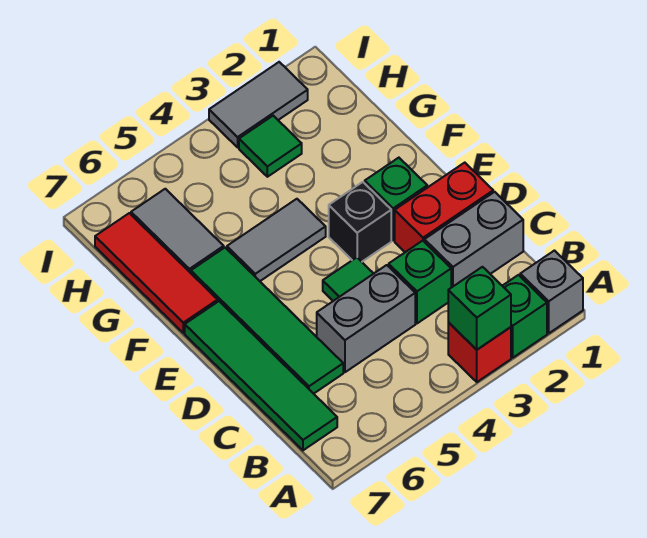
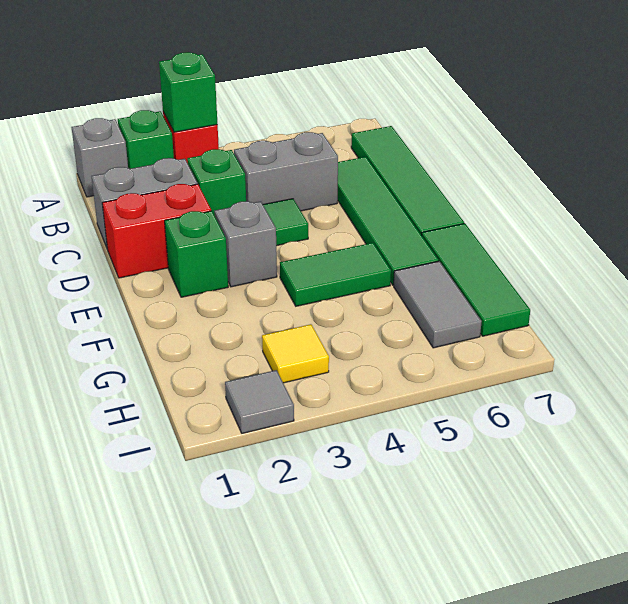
black brick E3 level 1 -> grey brick E3 level 1
grey tile F4:F5 level 1 -> green tile F4:F5 level 1
red tile F7:H7 level 1 -> green tile F7:H7 level 1
green tile H3 level 1 -> yellow tile H3 level 1
grey tile I2:I3 level 1 -> grey tile I2 level 1

